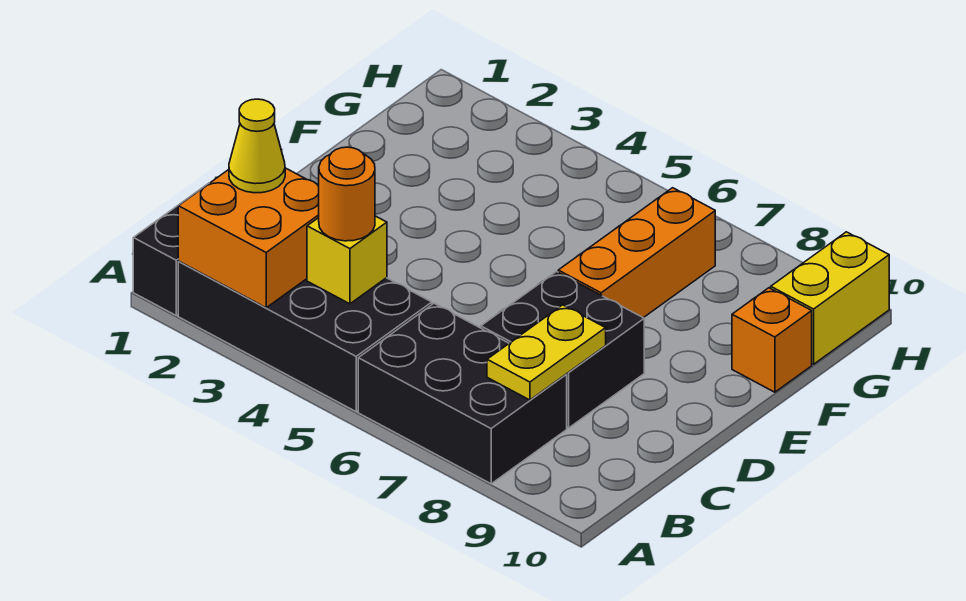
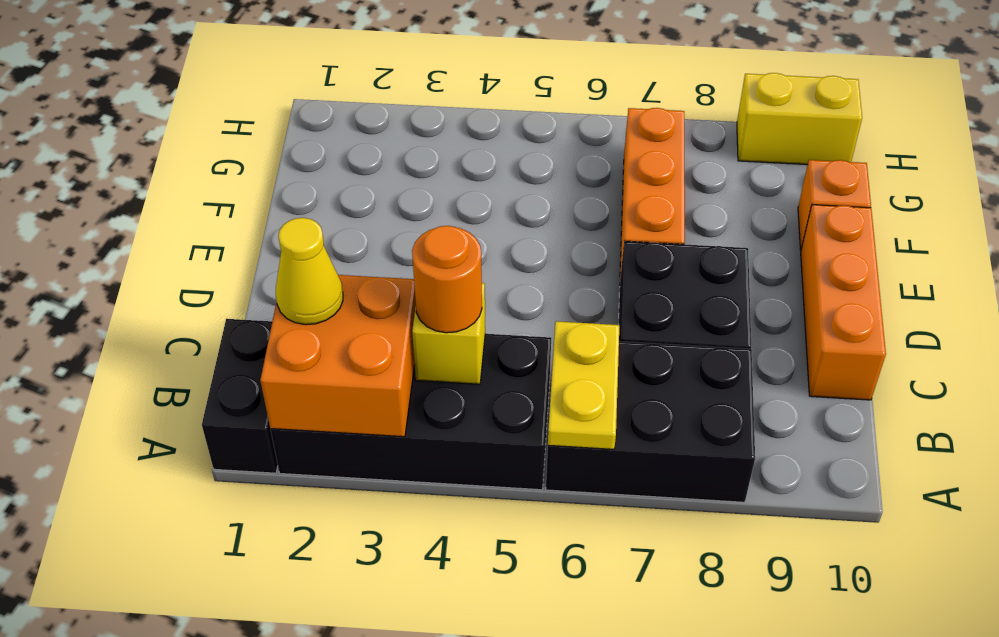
yellow plate B8:C8 level 2 -> yellow plate A6:B6 level 2
none -> orange brick C10:E10 level 1
yellow brick G10:H10 level 1 -> yellow brick H9:H10 level 1

